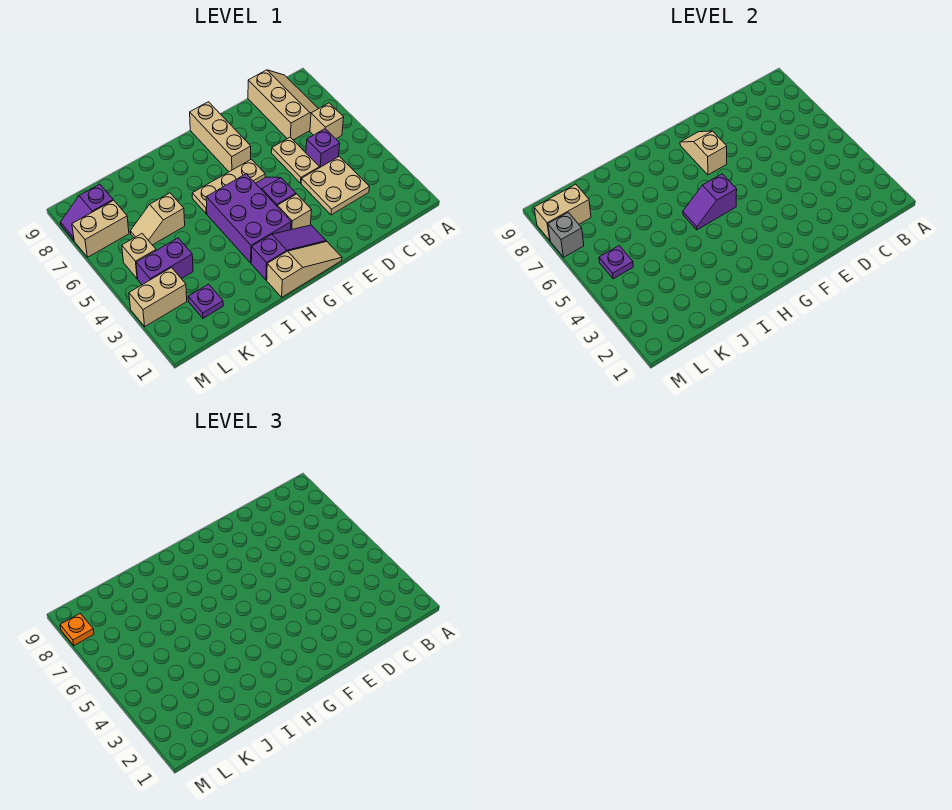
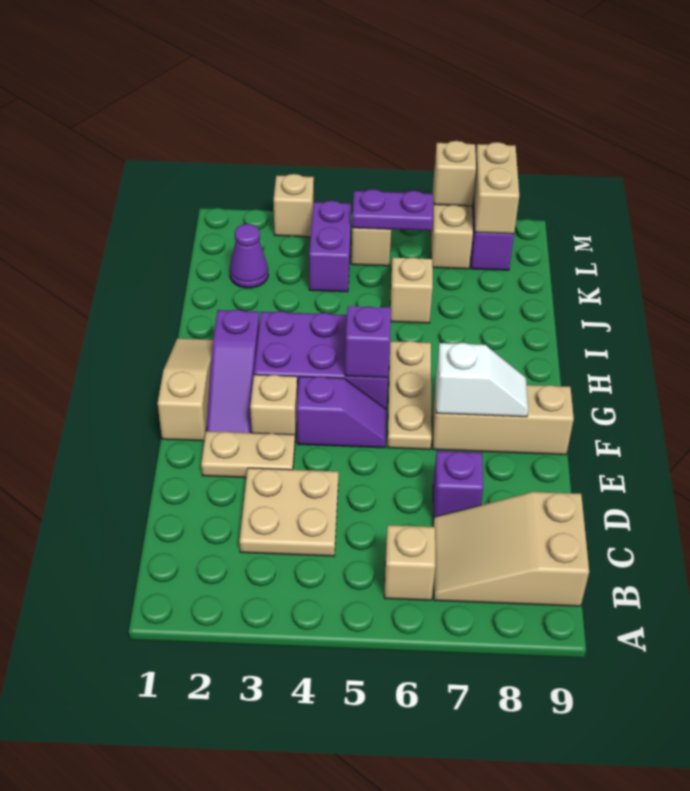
tan slope B7:C9 level 1 top C -> tan slope B7:C9 level 1 top 9
purple brick C5 level 1 -> purple brick D7 level 1
tan plate D5:D6 level 1 -> tan plate E2:E3 level 1
tan slope F1:H1 level 1 top H -> tan slope F1:H1 level 1 top F
tan slope F7:F8 level 2 top 7 -> white slope F7:F8 level 2 top 7
purple plate K2 level 1 -> purple cone K2 level 1
tan brick L3:M3 level 1 -> tan brick M3 level 1
purple plate L5 level 2 -> purple plate L5:L6 level 2
grey brick M7 level 2 -> tan brick M7 level 2
orange plate M8 level 3 -> none

